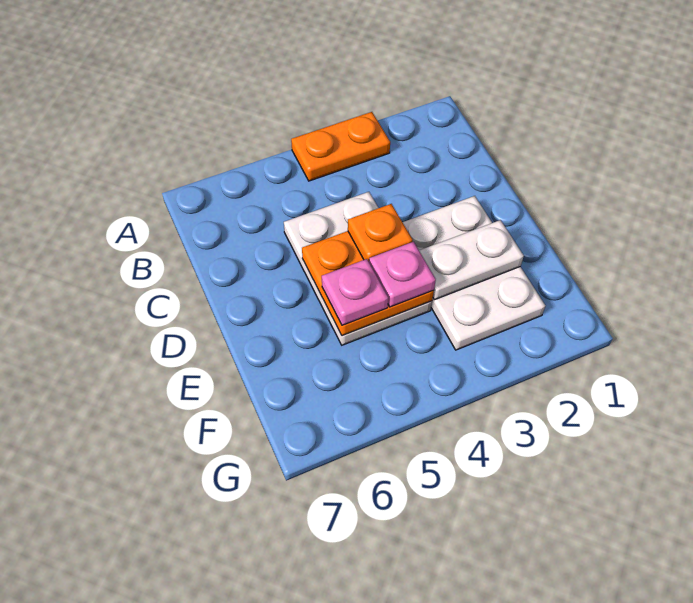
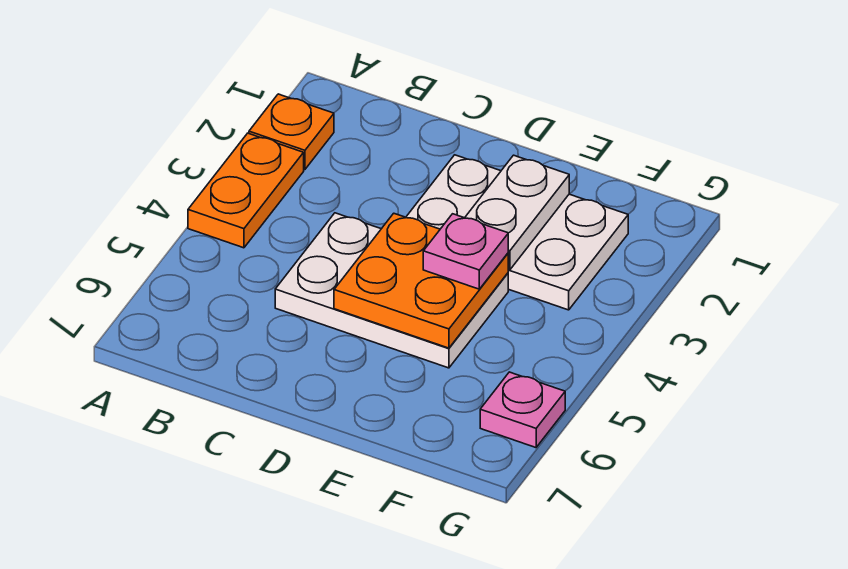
orange plate D4 level 3 -> orange plate A2 level 1
pink plate E5 level 3 -> pink plate G6 level 1

